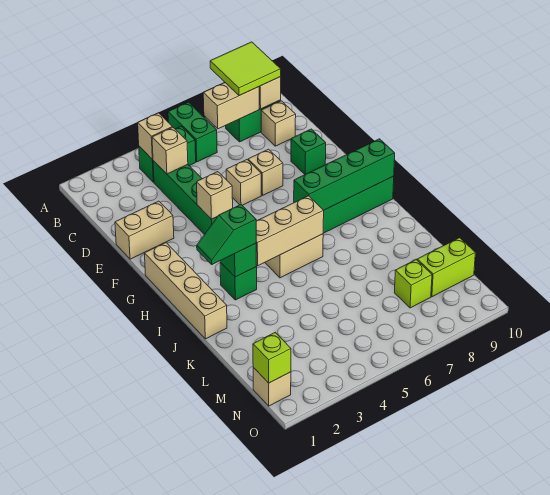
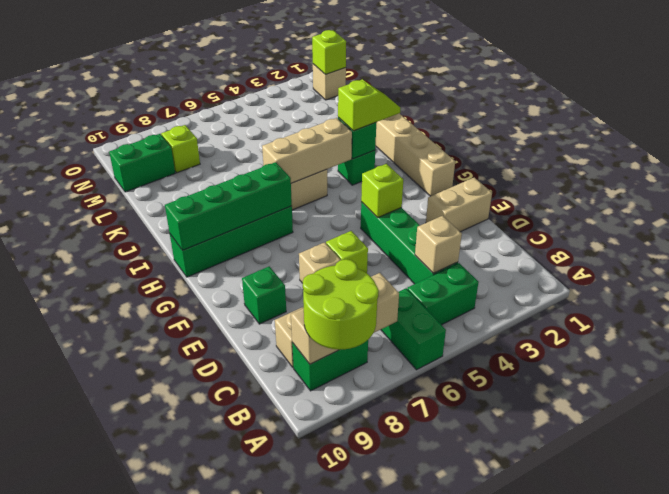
lime tile A8:B9 level 3 -> lime round brick A8:B9 level 3
tan brick B4 level 2 -> none
tan brick E6 level 1 -> lime brick E6 level 1
tan brick F4 level 2 -> lime brick F4 level 2
green slope I2:I3 level 3 top 3 -> lime slope I2:I3 level 3 top 3
lime brick M9:M10 level 1 -> green brick M9:M10 level 1

